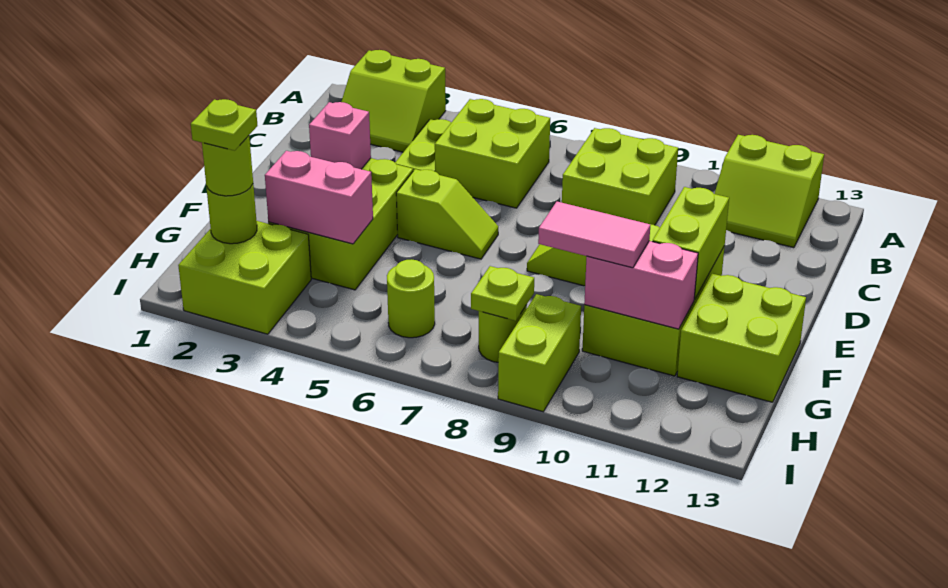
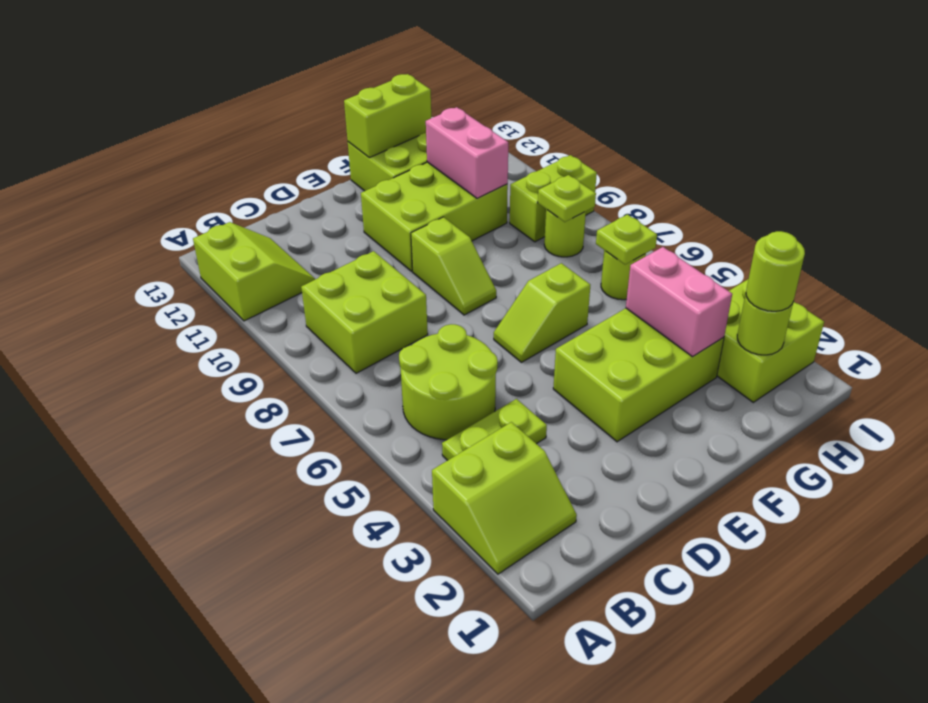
lime slope A2:B3 level 1 top A -> lime slope A2:B3 level 1 top 3
lime brick B5:C6 level 1 -> lime round brick B5:C6 level 1
pink brick E3 level 2 -> none
lime slope E5:E6 level 1 top 5 -> lime slope E6:F6 level 1 top F
lime brick E11:F11 level 2 -> lime brick F13:G13 level 2
pink tile G9:G10 level 3 -> none
lime plate H2 level 4 -> lime plate H6 level 2

